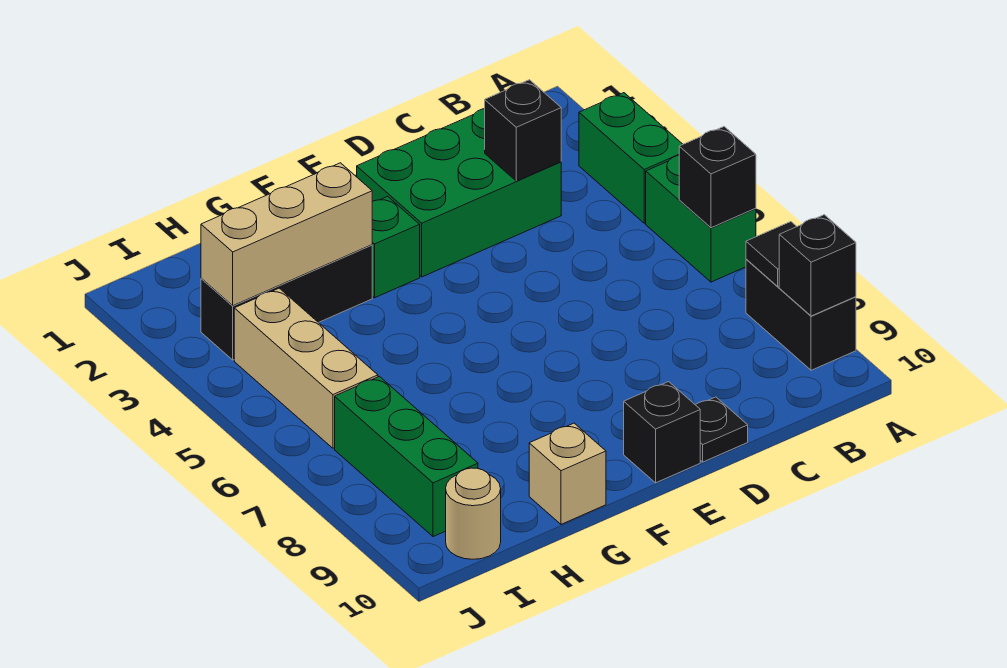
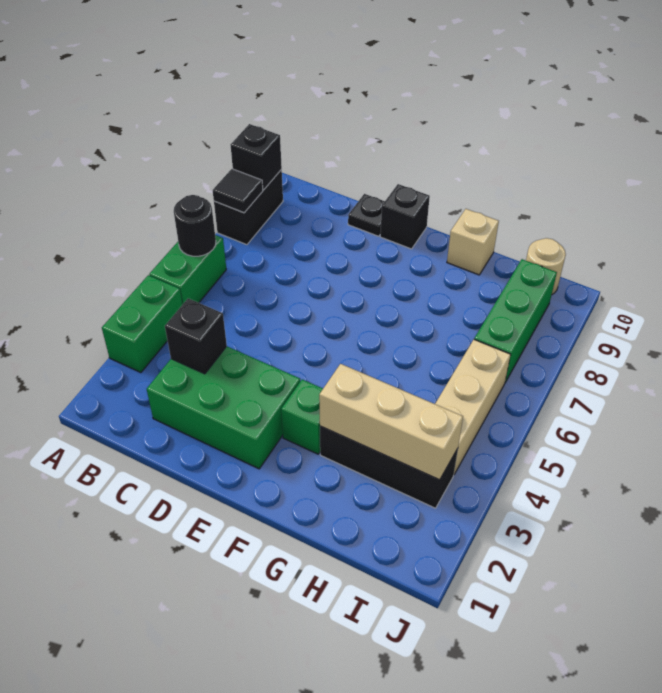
black brick A6 level 2 -> black round brick A6 level 2

